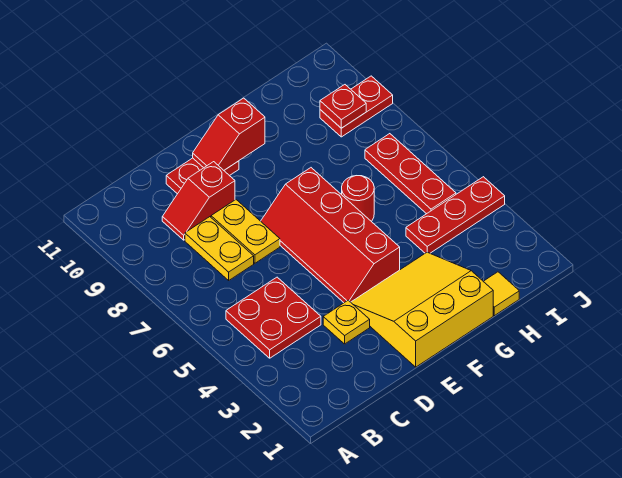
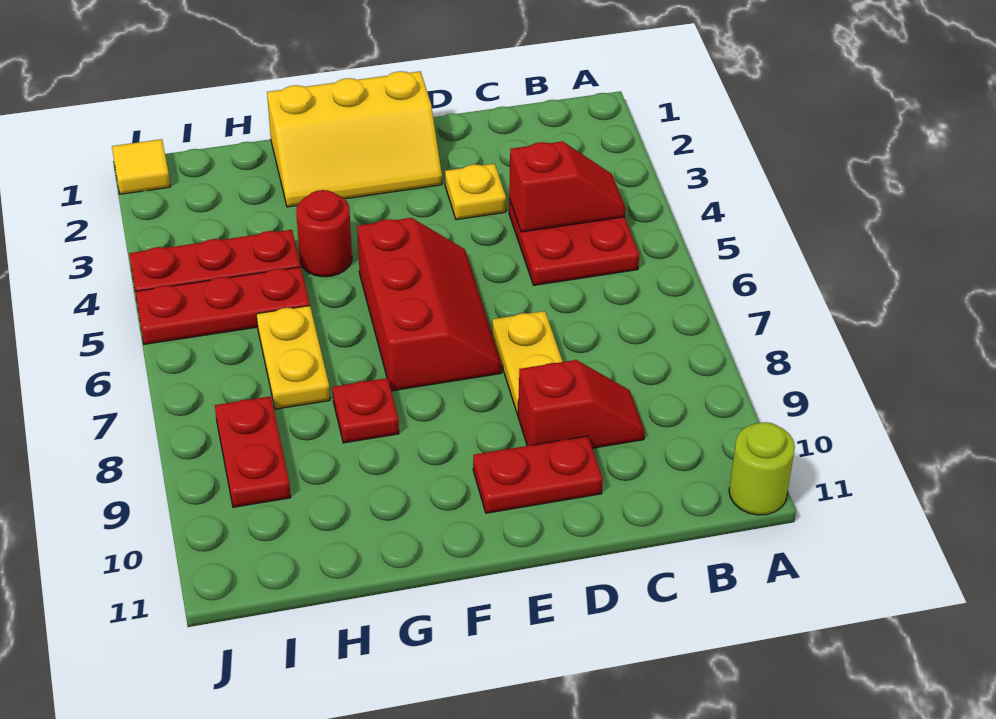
none -> lime round brick A11 level 1
yellow plate C7:C8 level 1 -> yellow plate H6:H7 level 1
yellow slope E1:G3 level 1 top 1 -> yellow slope E1:G2 level 1 top 1
red slope E4:F7 level 1 top F -> red slope E5:F7 level 1 top F
red slope E10:F10 level 2 top F -> red slope B4:C4 level 2 top C
red round brick G6 level 1 -> red round brick G4 level 1
yellow tile H1 level 1 -> yellow tile J1 level 1
red plate I5:I7 level 1 -> red plate H5:J5 level 1
red plate I9:J9 level 1 -> red plate I8:I9 level 1
red plate I9 level 2 -> red plate G8 level 1

